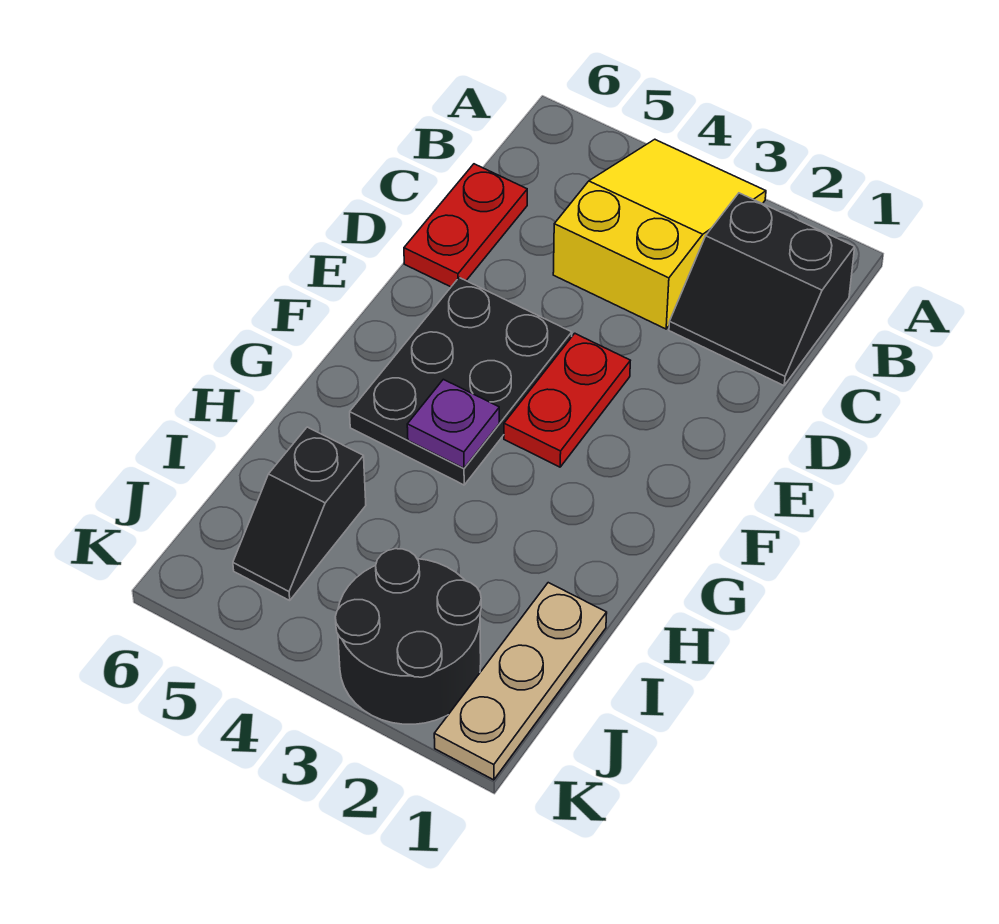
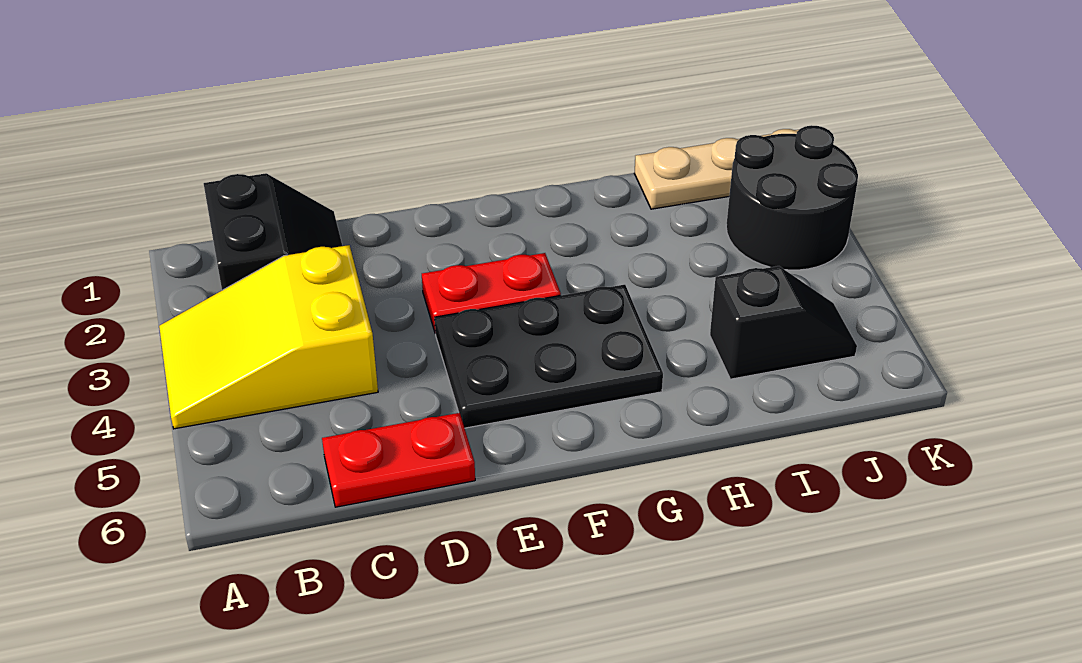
purple plate G4 level 2 -> none

